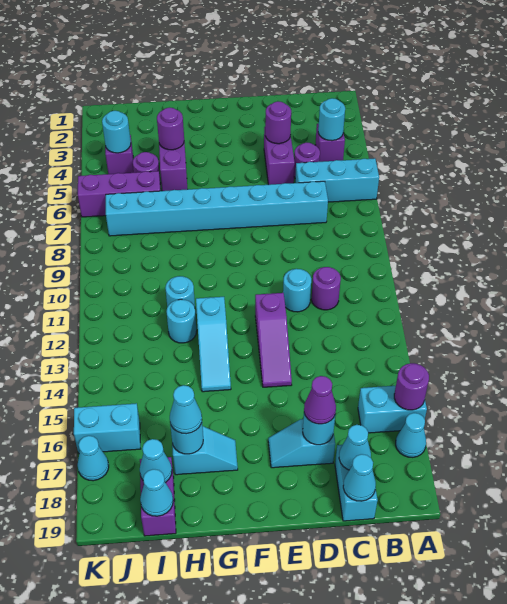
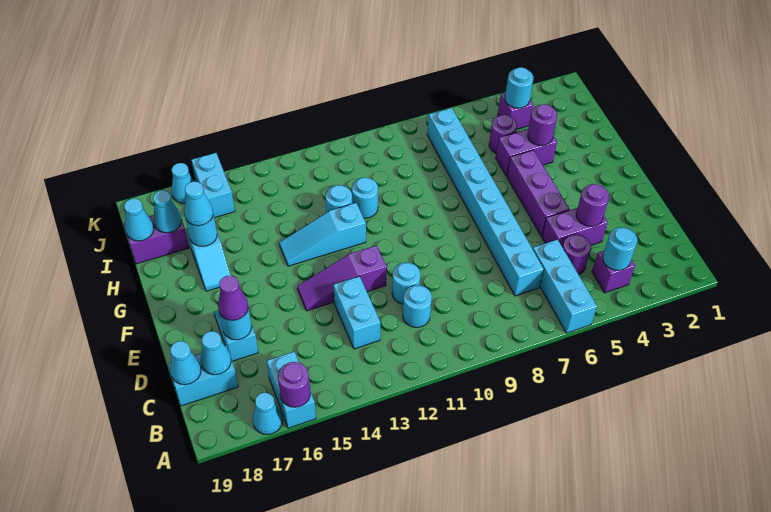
purple round brick C11 level 1 -> cyan round brick C11 level 1
none -> cyan brick C13:D13 level 1
purple brick I6:K6 level 1 -> purple brick E5:G5 level 1

